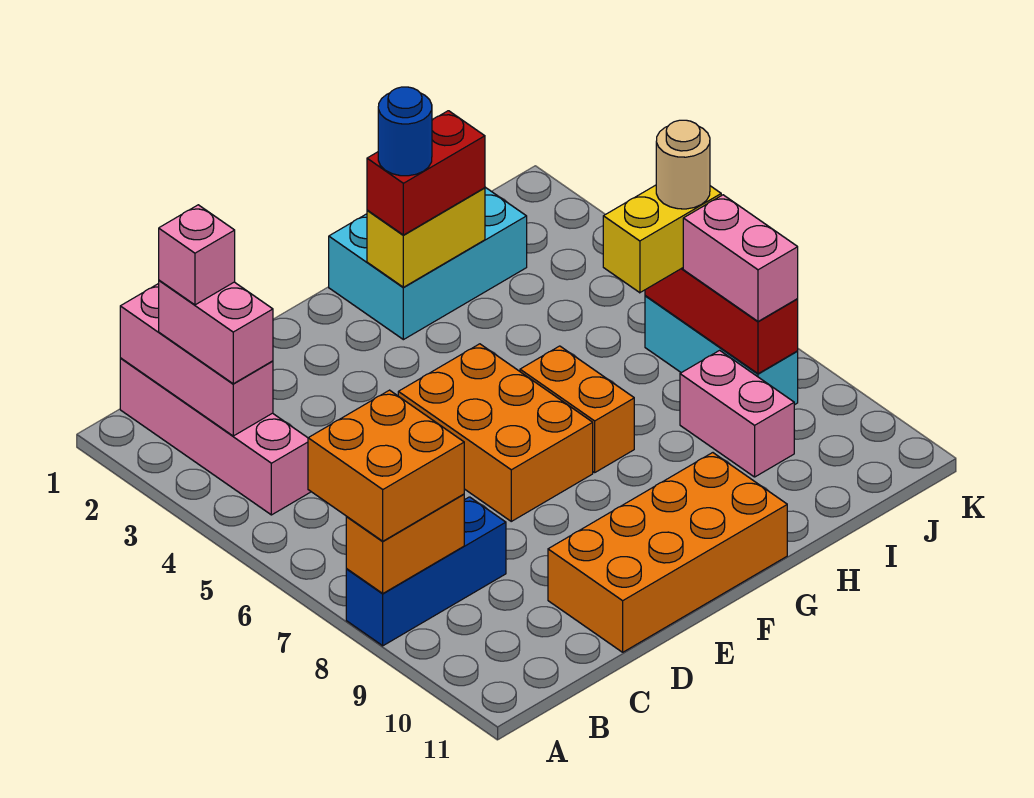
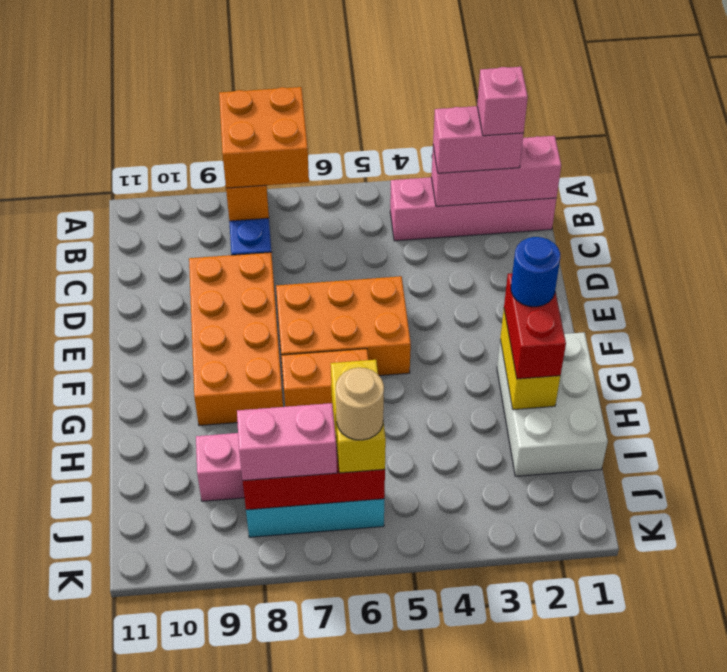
orange brick D10:G11 level 1 -> orange brick D8:G9 level 1
cyan brick G1:I2 level 1 -> white brick G1:I2 level 1

